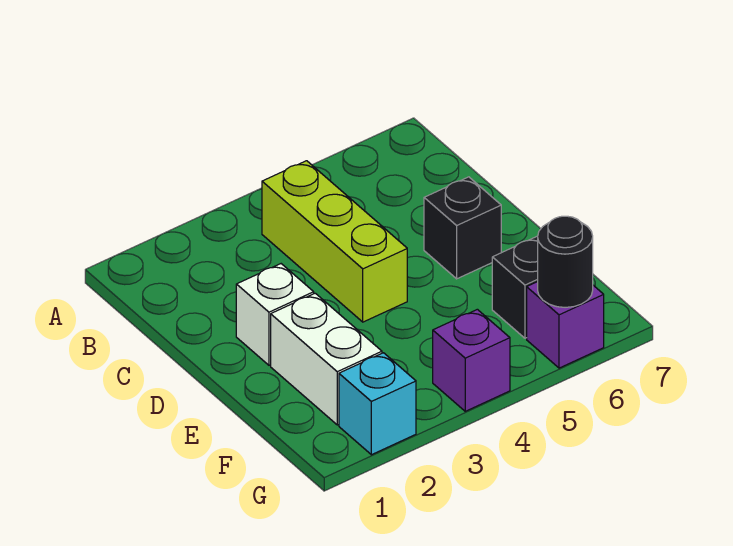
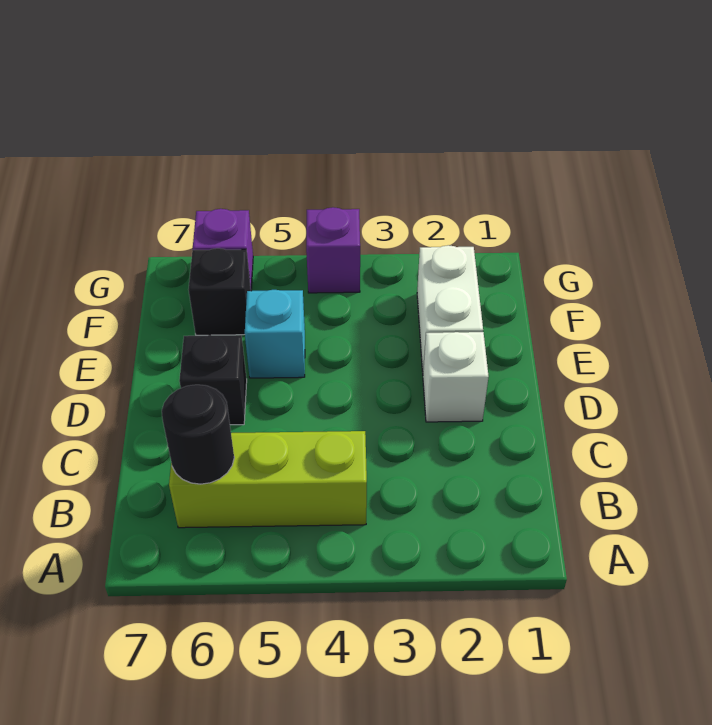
lime brick B4:D4 level 1 -> lime brick B4:B6 level 1
cyan brick G2 level 1 -> cyan brick E5 level 1
black round brick G6 level 2 -> black round brick B6 level 2

